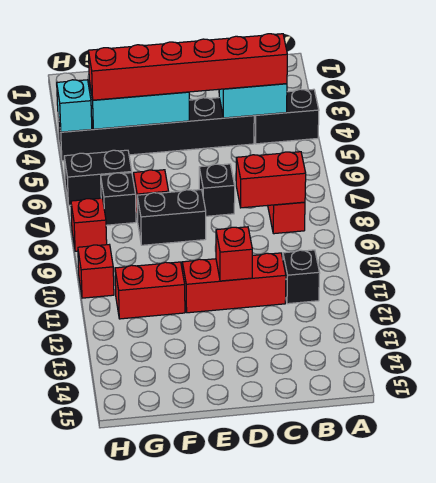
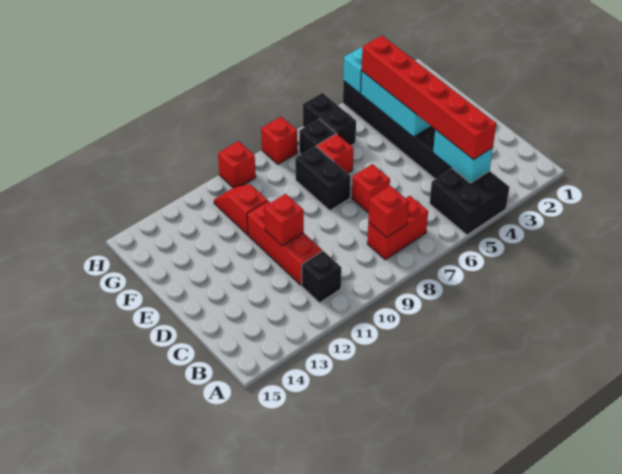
black brick A4:B4 level 1 -> black brick A4:B5 level 1
red brick B8:C8 level 2 -> red brick B8 level 2
black brick D7 level 1 -> red brick D7 level 1
red brick F11:G11 level 1 -> red slope F11:G11 level 1 top F

